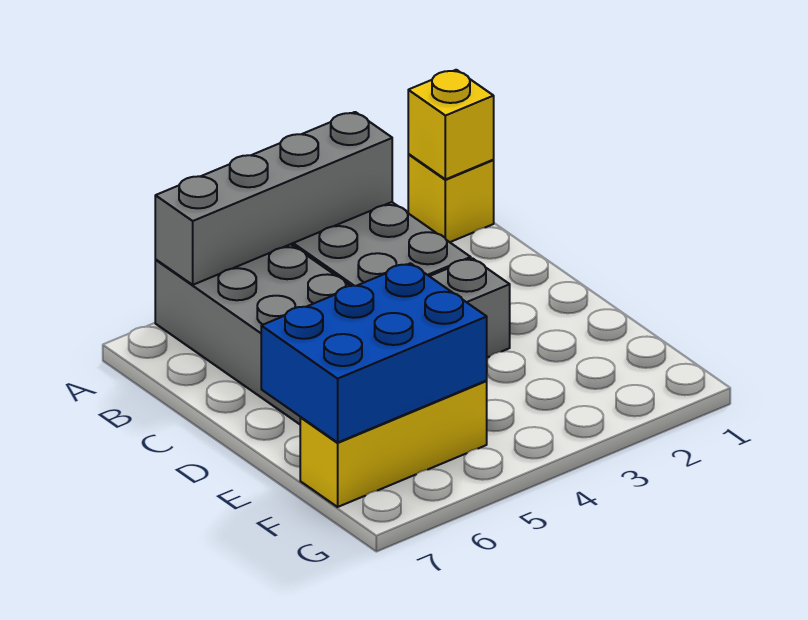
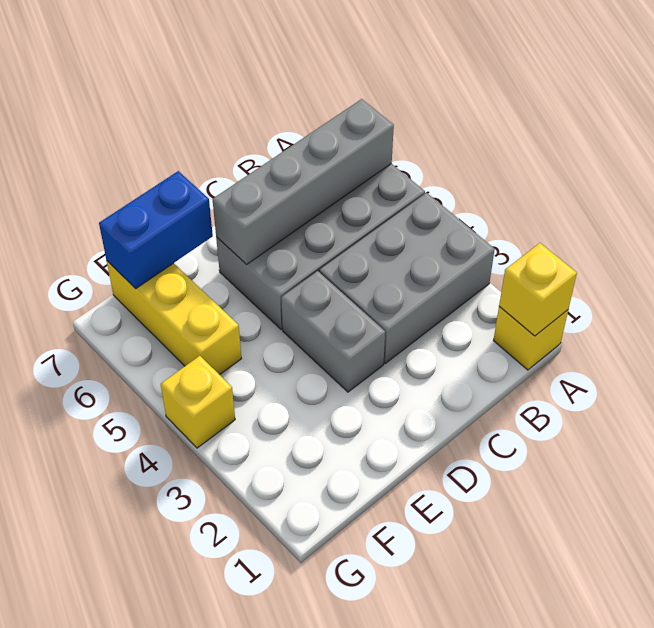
grey brick A3:A6 level 2 -> grey brick A6:D6 level 2
blue brick E5:F7 level 2 -> blue brick E7:F7 level 2
none -> yellow brick G4 level 1

